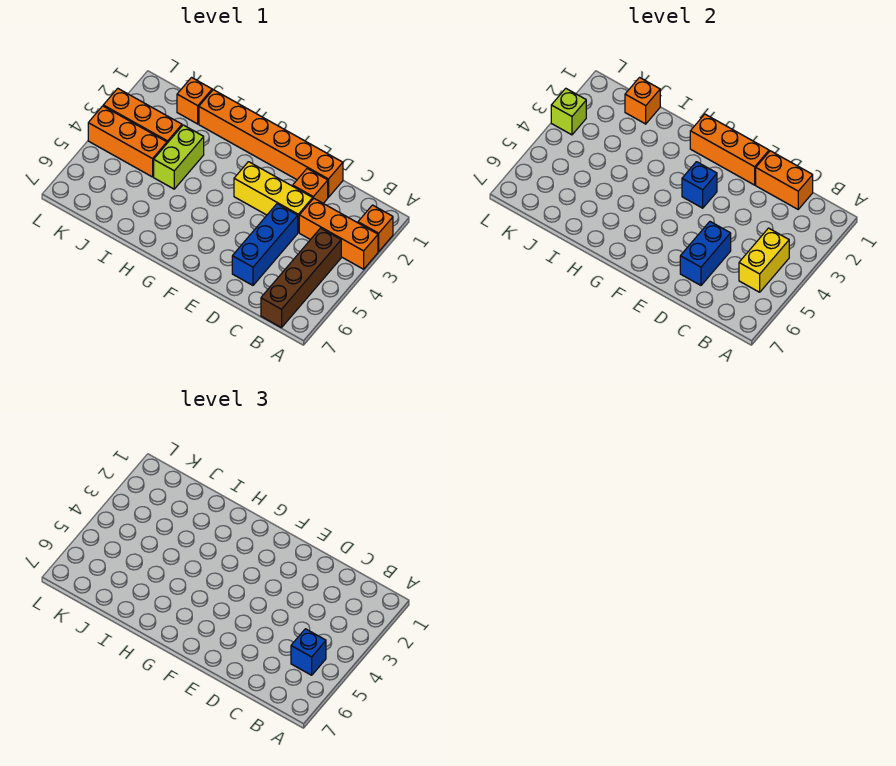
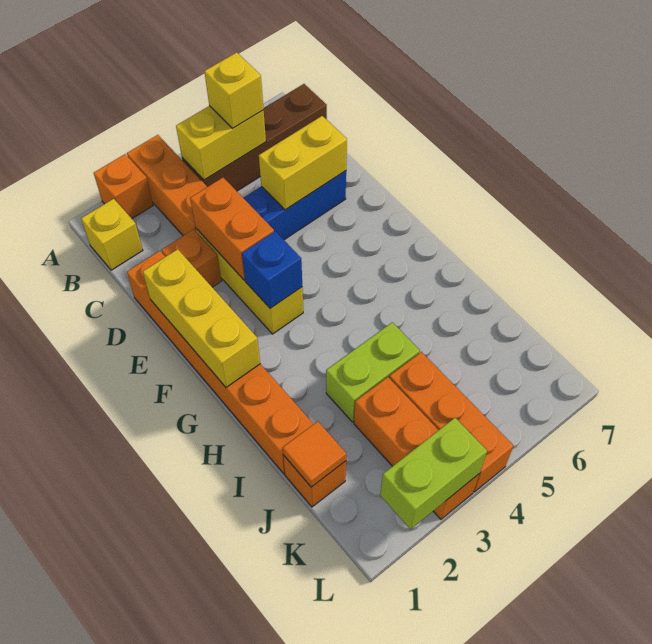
none -> yellow brick B1 level 1
blue brick B5 level 3 -> yellow brick B5 level 3
orange brick C1:D1 level 2 -> orange brick D3:E3 level 2
blue brick D5:D6 level 2 -> yellow brick D5:D6 level 2
orange brick E1:G1 level 2 -> yellow brick E1:G1 level 2
orange brick J1 level 2 -> orange tile J1 level 2
lime brick L3 level 2 -> lime brick L2:L3 level 2

